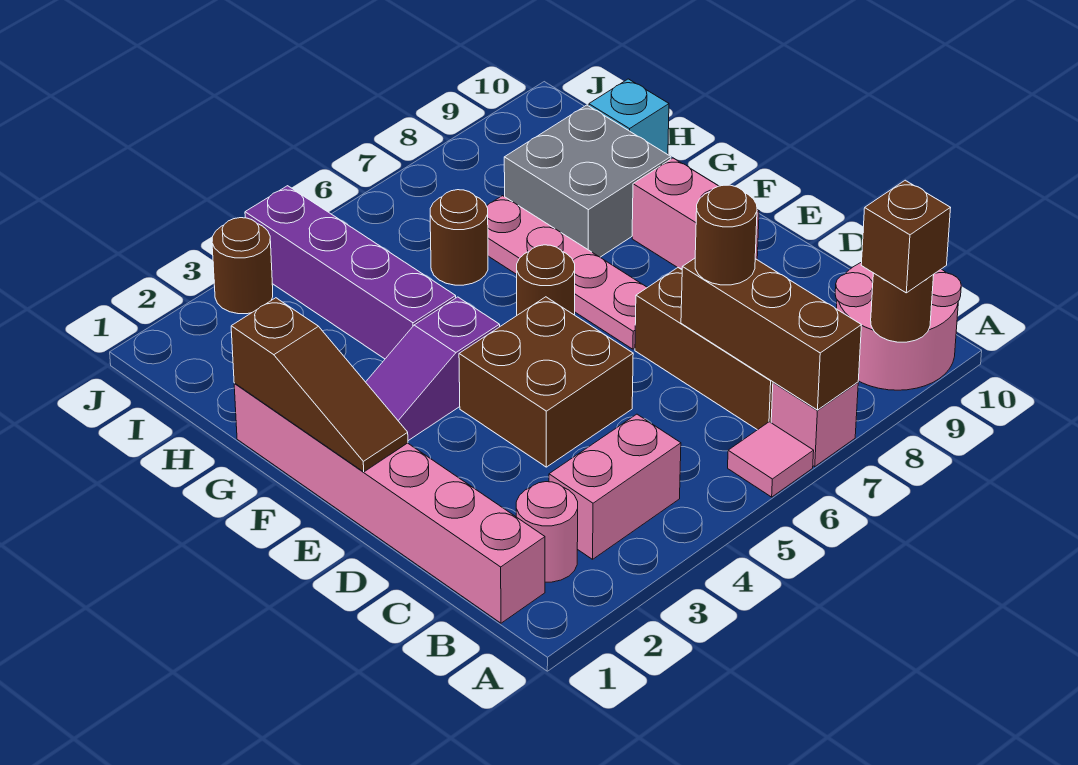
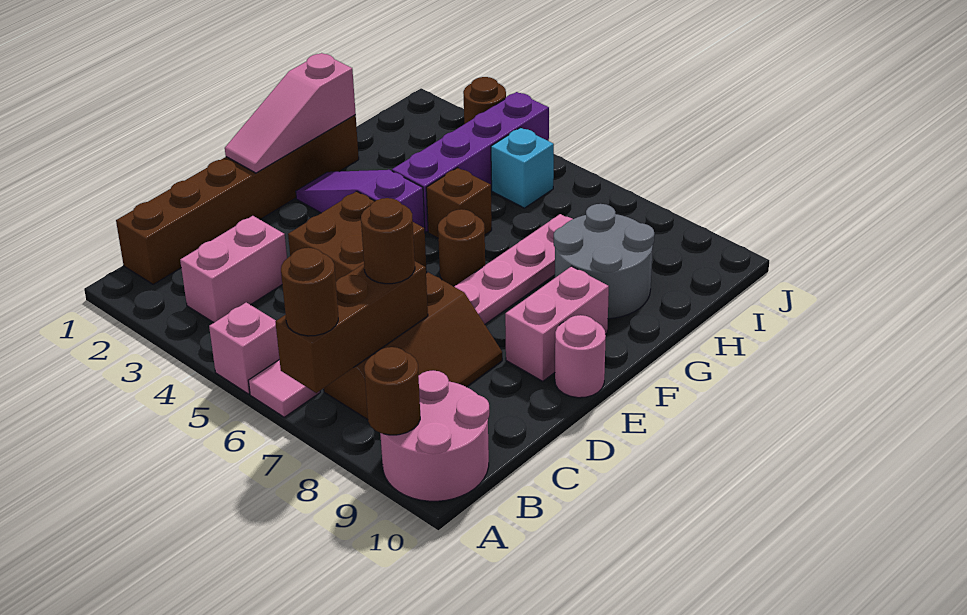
pink brick A7 level 1 -> pink brick A5 level 1
brown brick A9 level 3 -> brown brick G5 level 1
pink brick B1:G1 level 1 -> brown brick B1:G1 level 1
pink round brick B2 level 1 -> pink round brick E10 level 1
pink brick B3:B4 level 1 -> pink brick B3:C3 level 1
brown slope E1:G1 level 2 top G -> pink slope E1:G1 level 2 top G
grey brick G8:H9 level 1 -> grey round brick G8:H9 level 1
brown round brick H6 level 1 -> brown round brick A7 level 3
cyan brick H10 level 1 -> cyan brick I5 level 1

